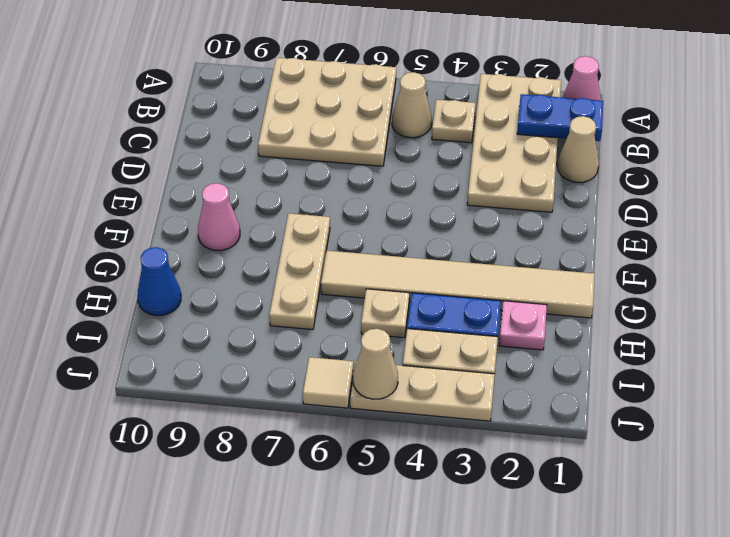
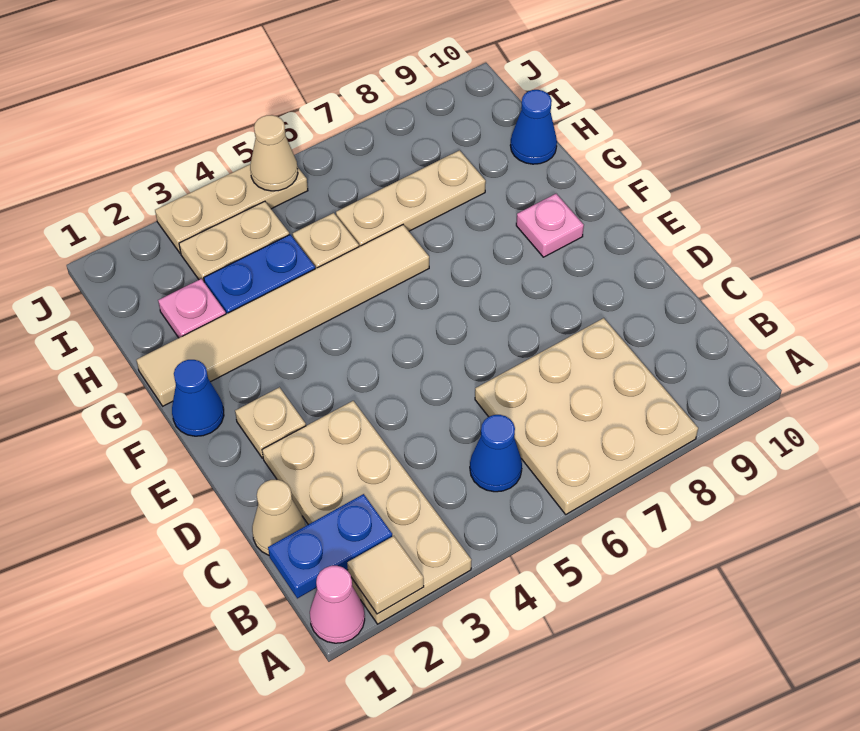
tan plate B4 level 1 -> tan plate E2 level 1
tan cone B5 level 1 -> blue cone B5 level 1
none -> blue cone F1 level 1
tan plate F7:H7 level 1 -> tan plate H6:H8 level 1
pink cone F9 level 1 -> pink plate F9 level 1
tan tile J6 level 1 -> tan tile A2 level 2

